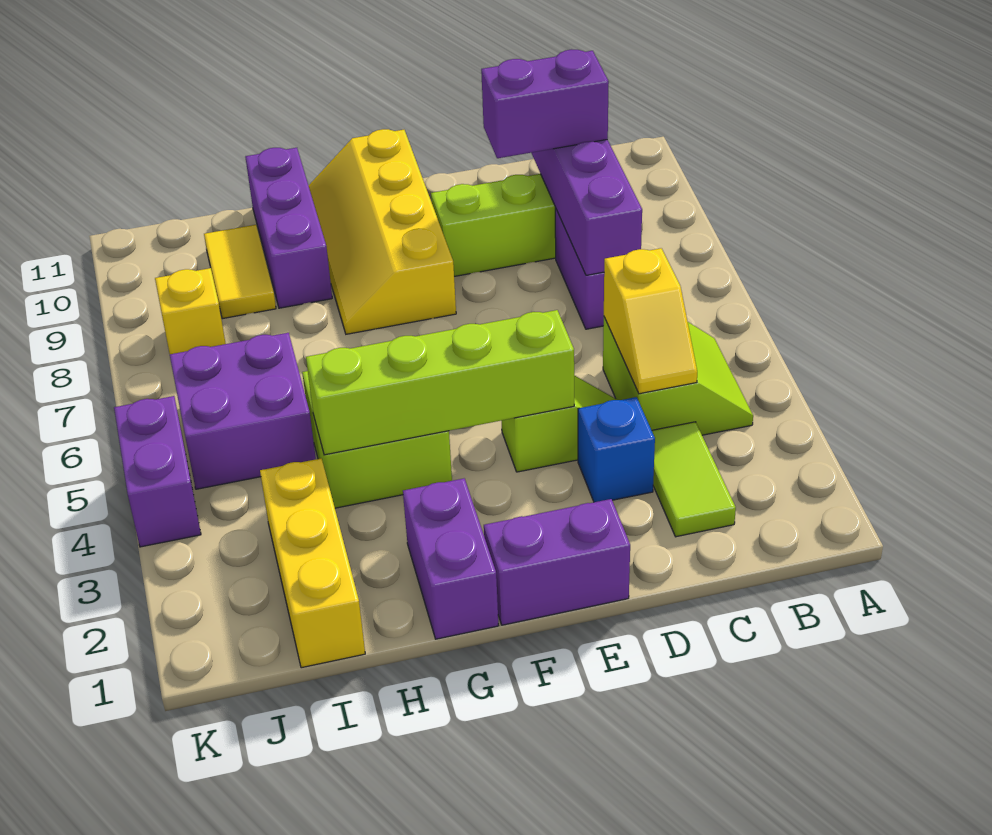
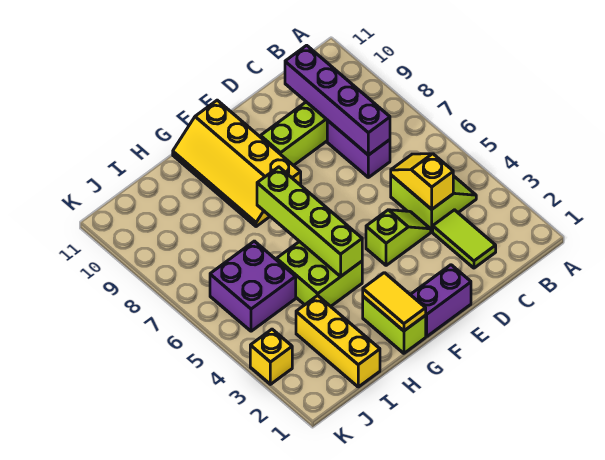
yellow slope C4:C5 level 2 top 5 -> yellow slope C4:C5 level 2 top 4
purple brick C9:D9 level 3 -> none
blue brick D3 level 1 -> none
lime brick E4:H4 level 2 -> lime brick G4:G7 level 2
purple brick G1:G2 level 1 -> lime brick G1:G2 level 1
purple brick H9:H11 level 1 -> none
yellow tile I9:I10 level 1 -> yellow tile G1:G2 level 2
yellow brick J8 level 1 -> yellow brick K3 level 1
purple brick K4:K5 level 1 -> none

